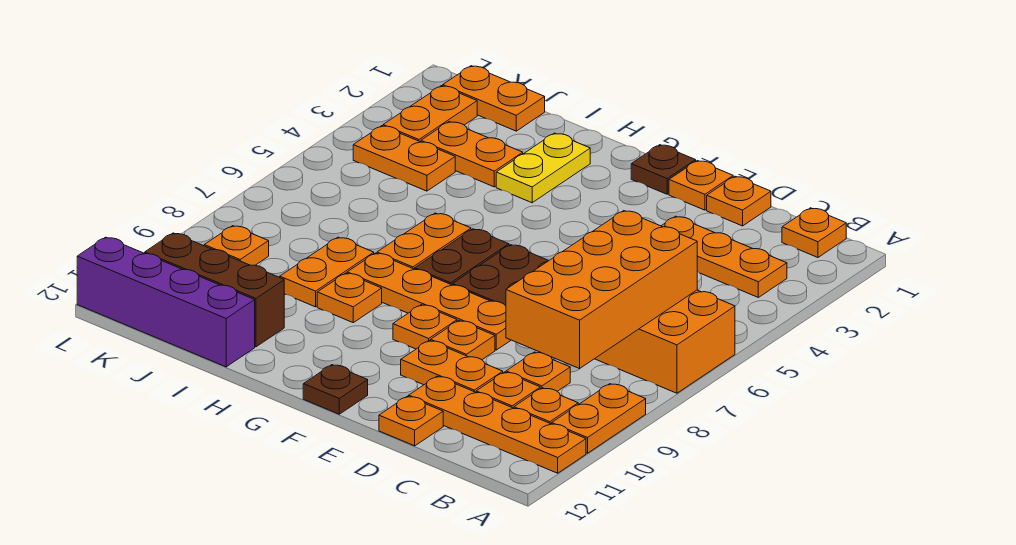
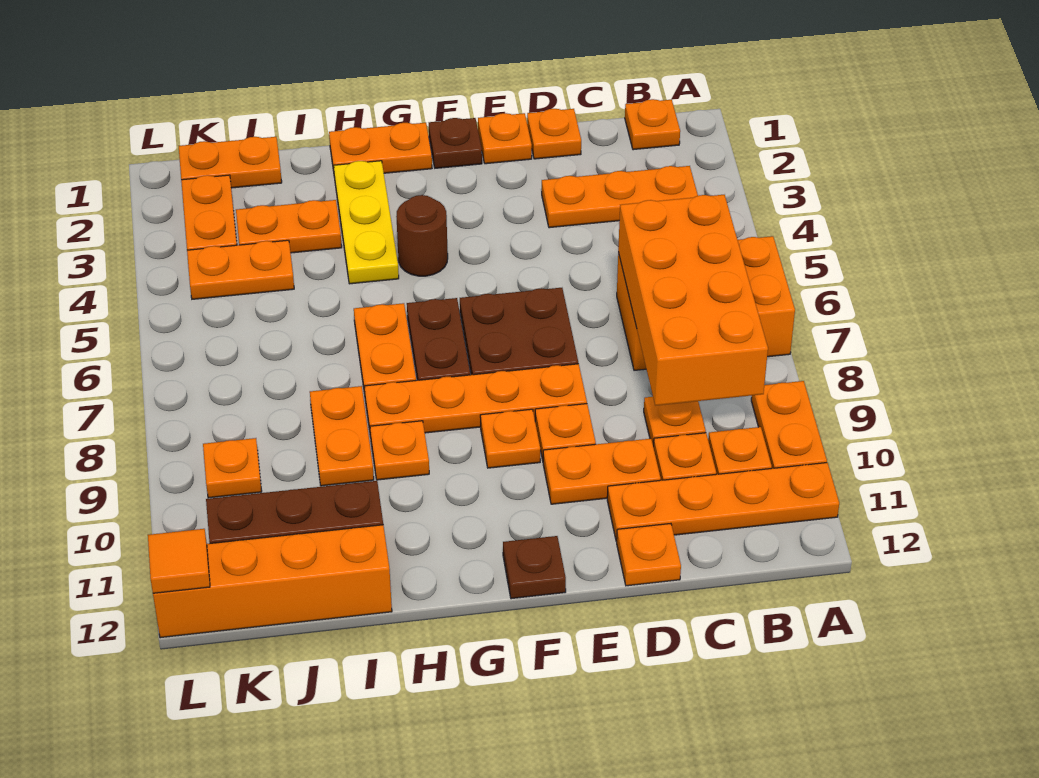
none -> orange plate G1:H1 level 1
none -> brown round brick G4 level 1
yellow plate H2:H3 level 1 -> yellow plate H2:H4 level 1
purple brick I12:L12 level 1 -> orange brick I12:L12 level 1
none -> orange tile L12 level 2

